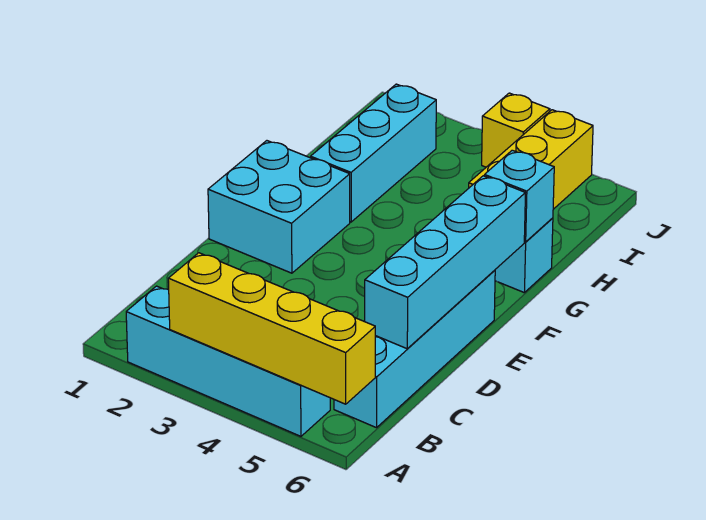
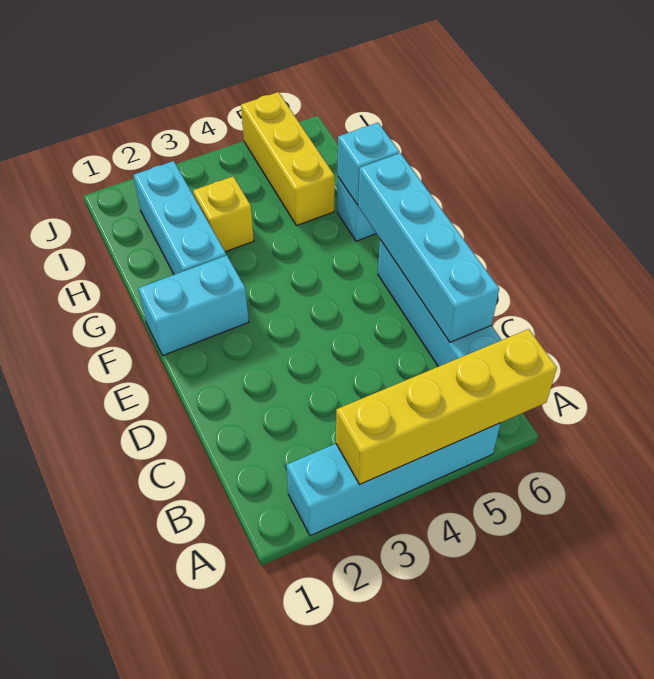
cyan brick E1:F2 level 1 -> cyan brick F1:F2 level 1
yellow brick J4 level 1 -> yellow brick H3 level 1

